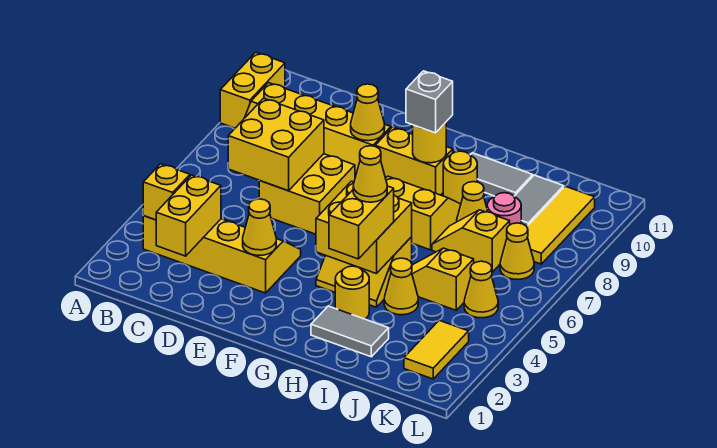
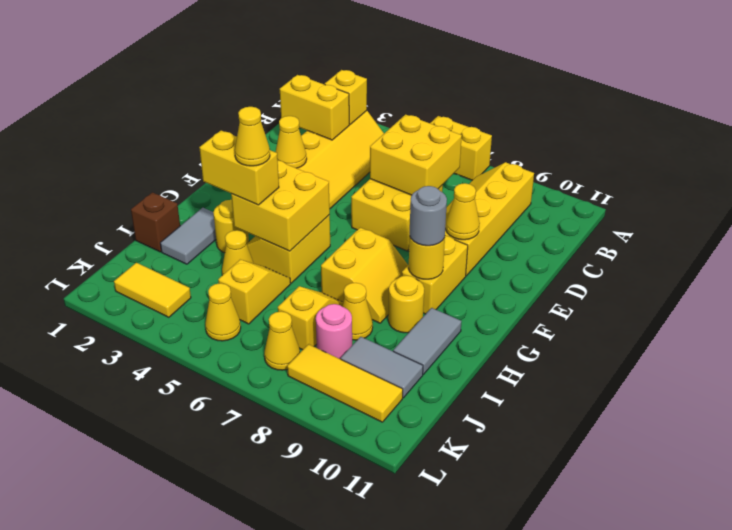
yellow brick A9:A10 level 1 -> yellow brick A6:A7 level 1
grey brick G9 level 3 -> grey round brick G9 level 3
none -> brown brick I1 level 1

